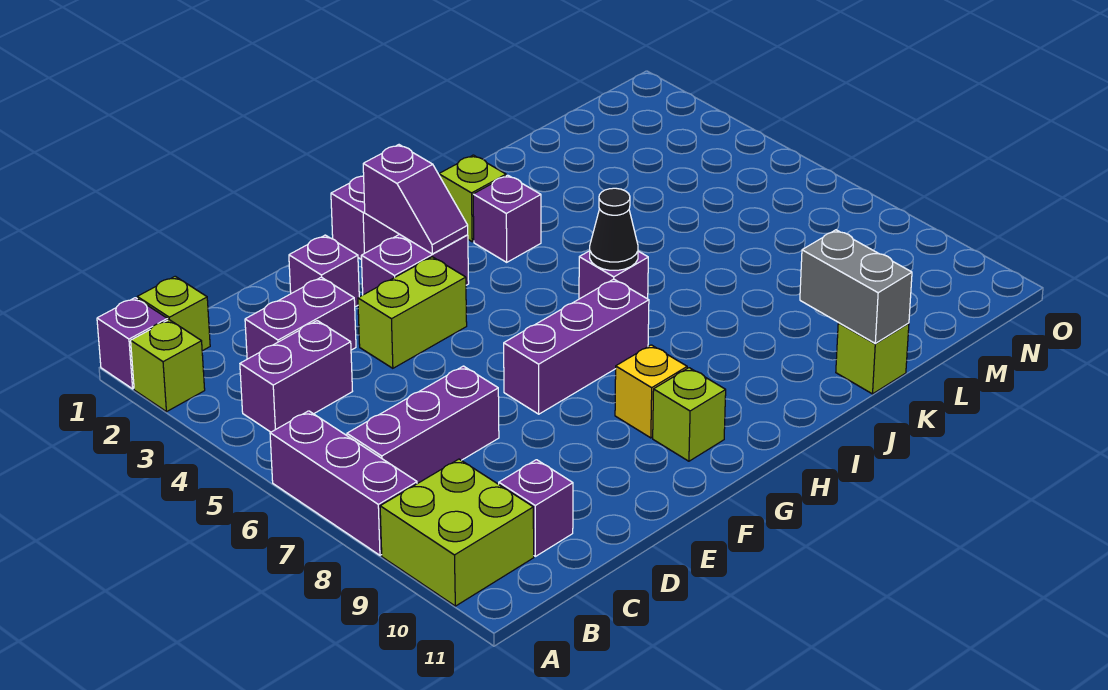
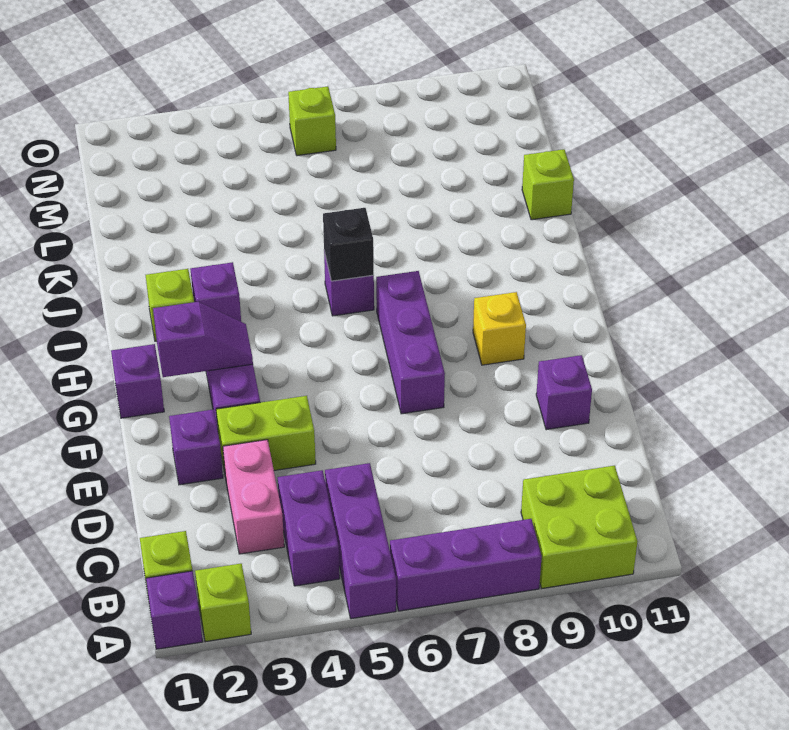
purple brick B7:D7 level 1 -> purple brick A5:C5 level 1
purple brick C3:D3 level 1 -> pink brick C3:D3 level 1
purple brick C10 level 1 -> purple brick E10 level 1
lime brick E4:F4 level 1 -> lime brick E3:E4 level 1
lime brick G10 level 1 -> lime brick N6 level 1
black cone I6 level 2 -> black brick I6 level 2
grey brick K10:K11 level 2 -> none

